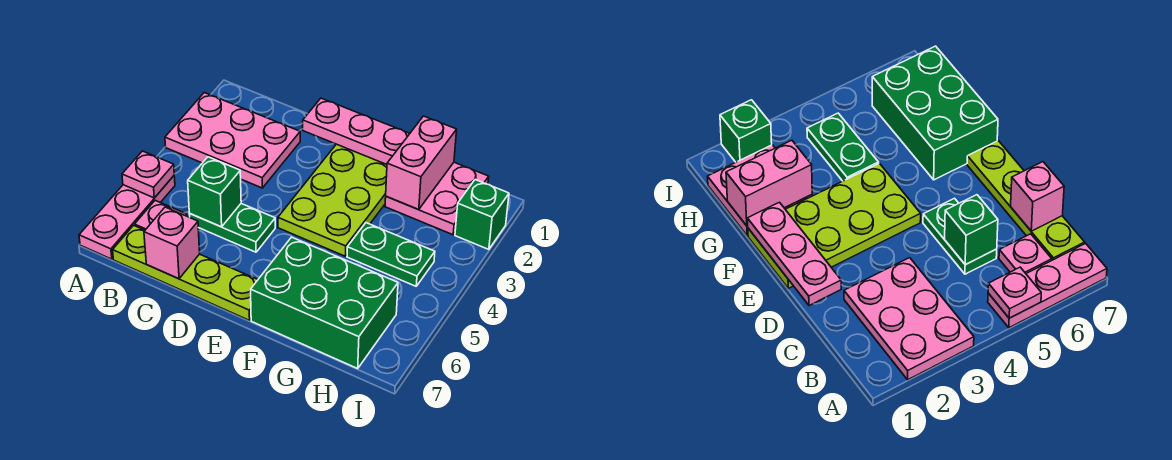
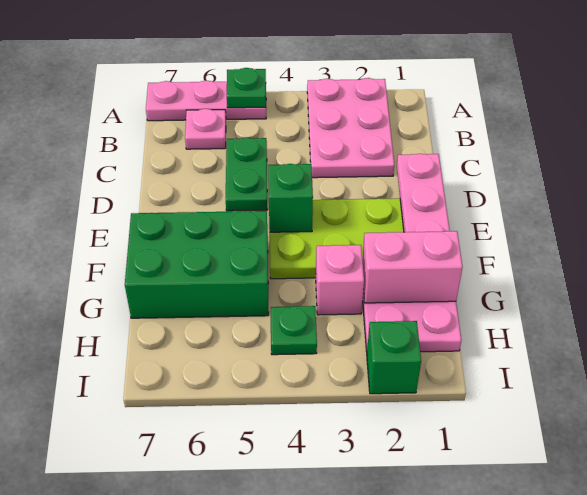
pink plate A5 level 2 -> green plate A5 level 2
lime plate B7:E7 level 1 -> none
green brick C5 level 2 -> green brick E4 level 2
pink brick C7 level 2 -> pink brick G3 level 1
green brick F6:H7 level 1 -> green brick F5:G7 level 1
green plate G4:H4 level 1 -> green plate H4 level 1

